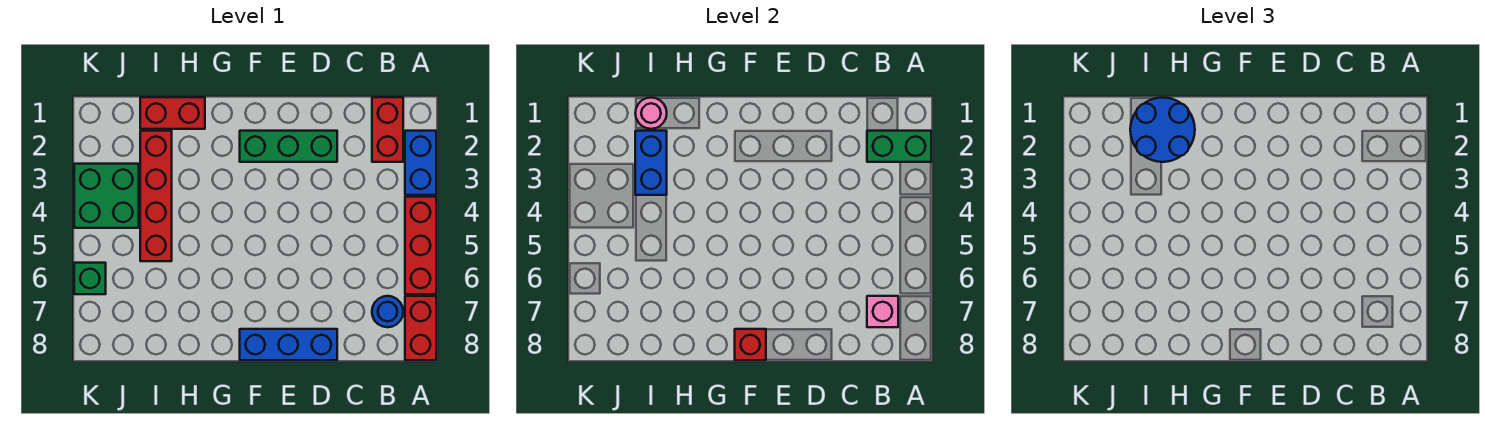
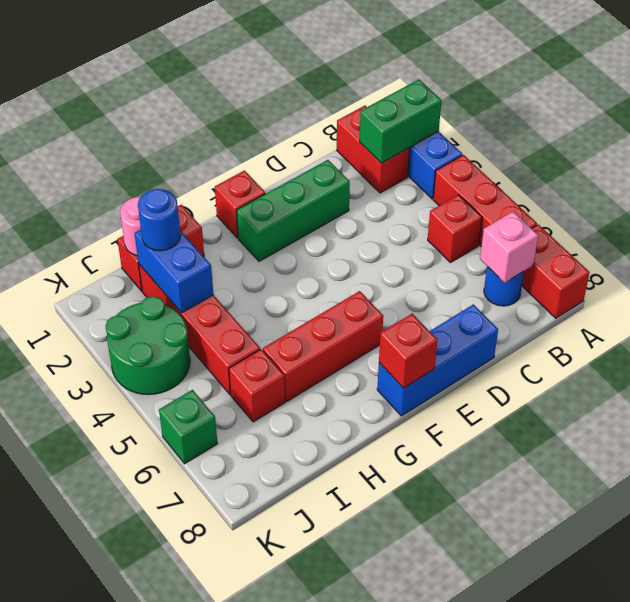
none -> red brick B5 level 1
none -> red brick F1 level 1
none -> red brick F6:H6 level 1
blue round brick H1:I2 level 3 -> blue round brick I2 level 3
none -> red brick I6 level 1
green brick J3:K4 level 1 -> green round brick J3:K4 level 1

